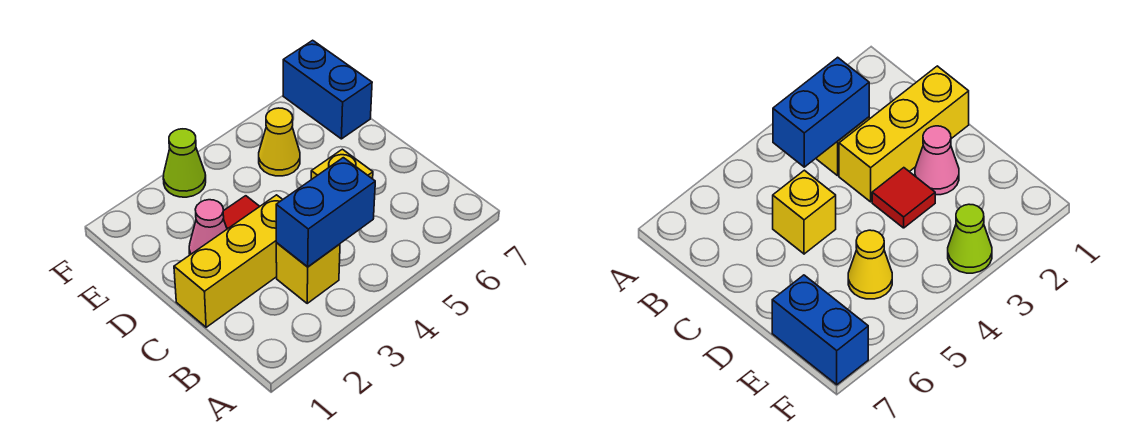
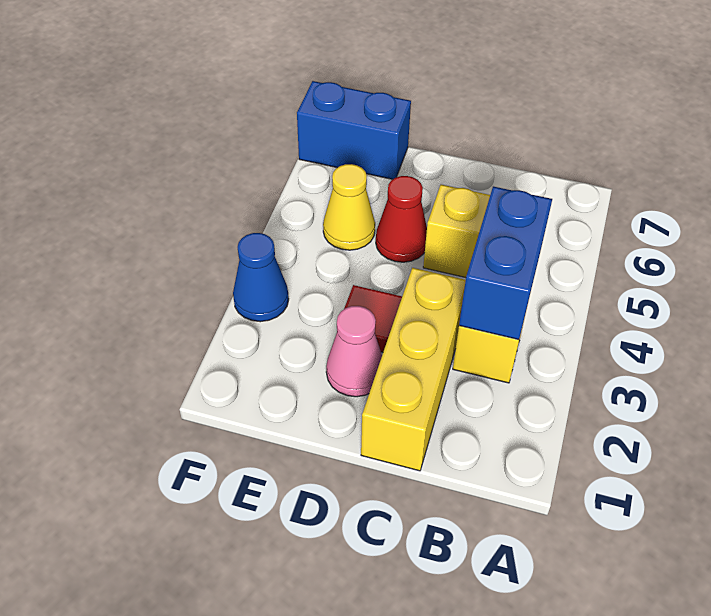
none -> red cone D5 level 1
lime cone F3 level 1 -> blue cone F3 level 1

